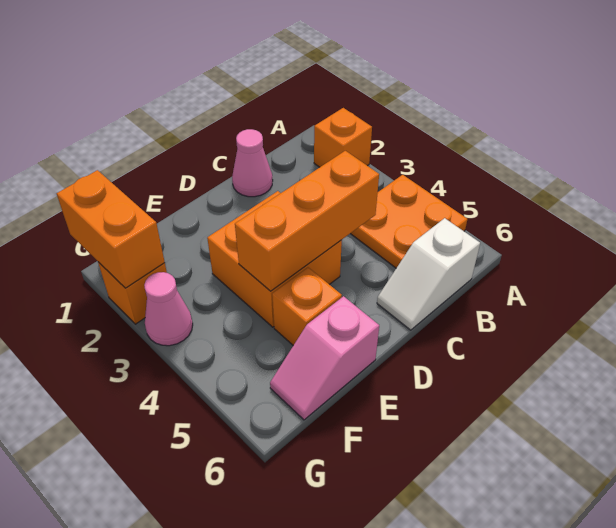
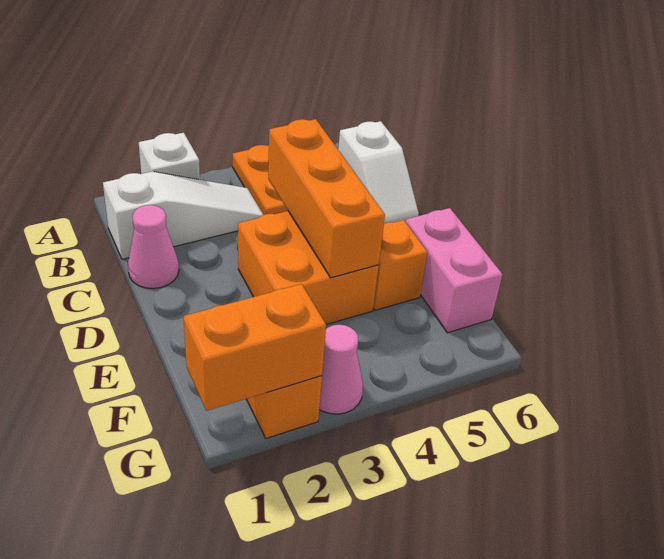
orange brick A2 level 1 -> white brick A2 level 1
none -> white slope B1:B3 level 1 top 1
pink slope E6:F6 level 1 top E -> pink brick E6:F6 level 1

